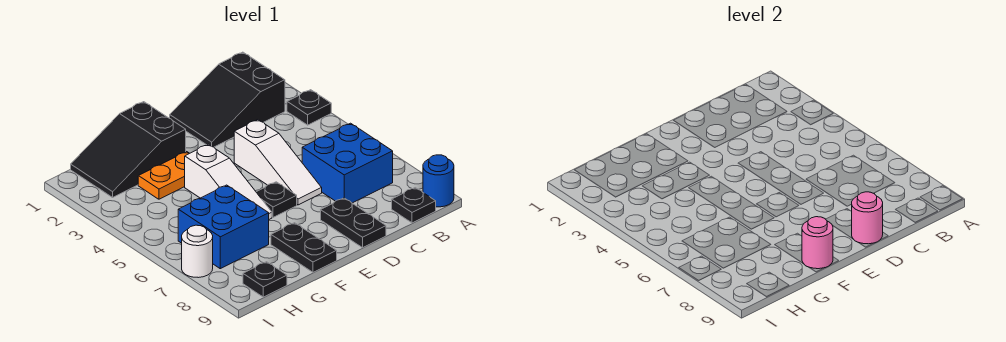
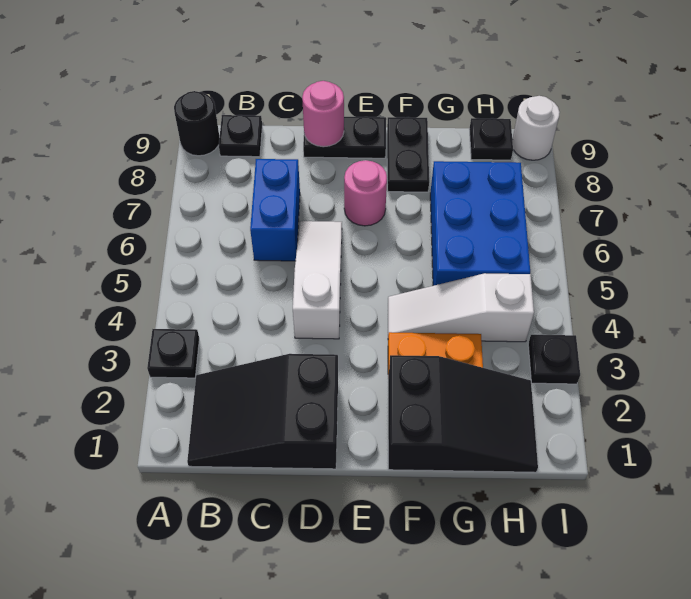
blue round brick A9 level 1 -> black round brick A9 level 1
black slope B1:D2 level 1 top B -> black slope B1:D2 level 1 top D
blue brick B6:C7 level 1 -> blue brick C6:C7 level 1
black plate D8:D9 level 1 -> black plate D9:E9 level 1
black plate E6 level 1 -> black plate I3 level 1
white slope F4:F6 level 1 top 4 -> white slope F4:H4 level 1 top H
pink round brick F9 level 2 -> pink round brick E7 level 1
blue brick G6:H7 level 1 -> blue brick G5:H7 level 1
white round brick I7 level 1 -> white round brick I9 level 1

